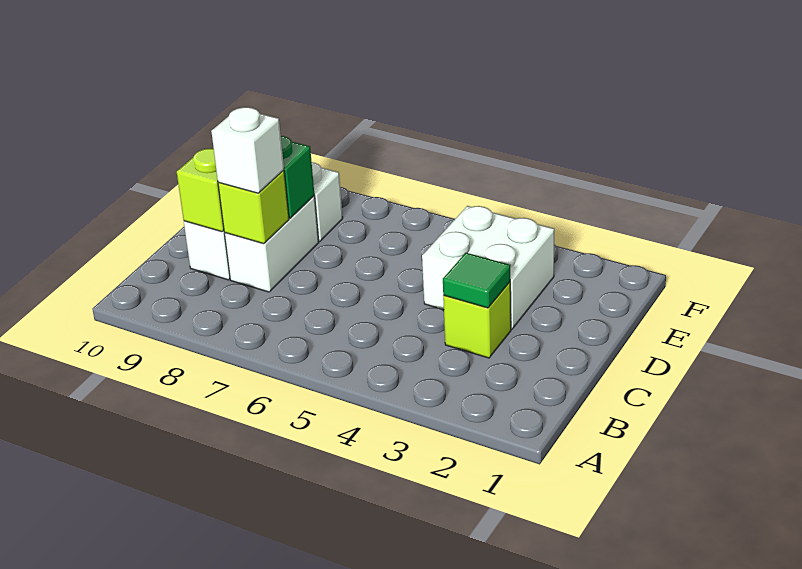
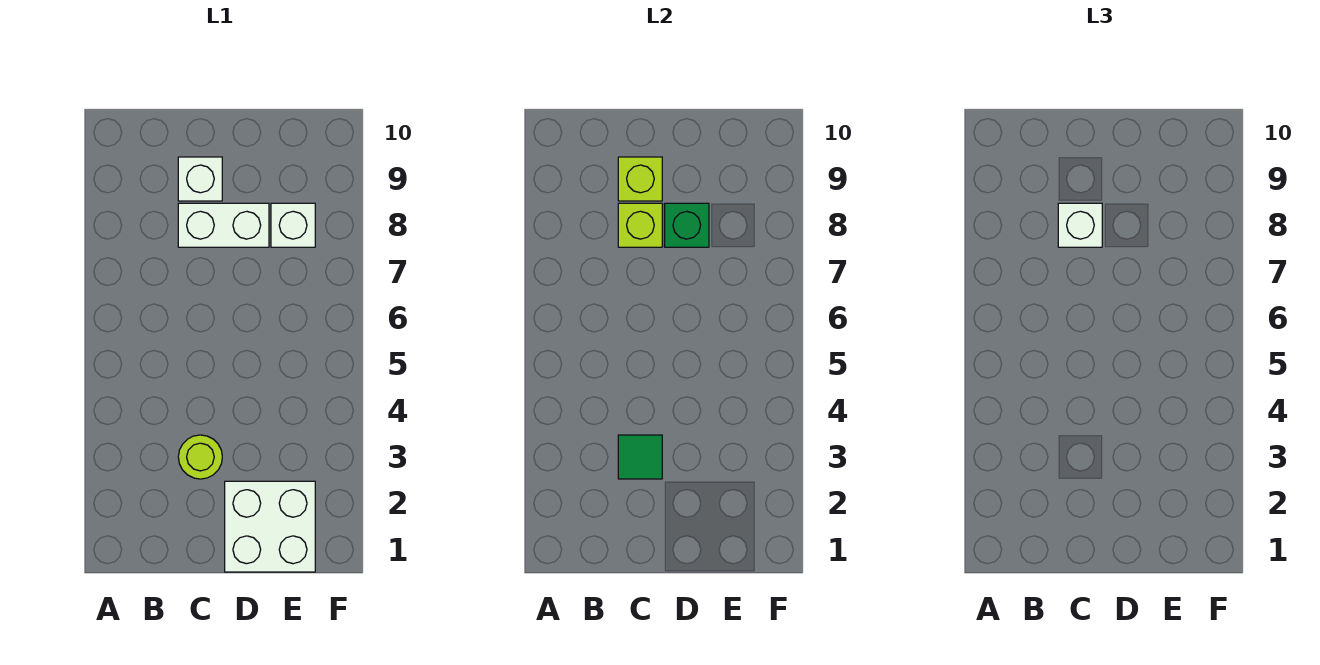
lime brick C3 level 1 -> lime round brick C3 level 1
white brick D3:E4 level 1 -> white brick D1:E2 level 1

